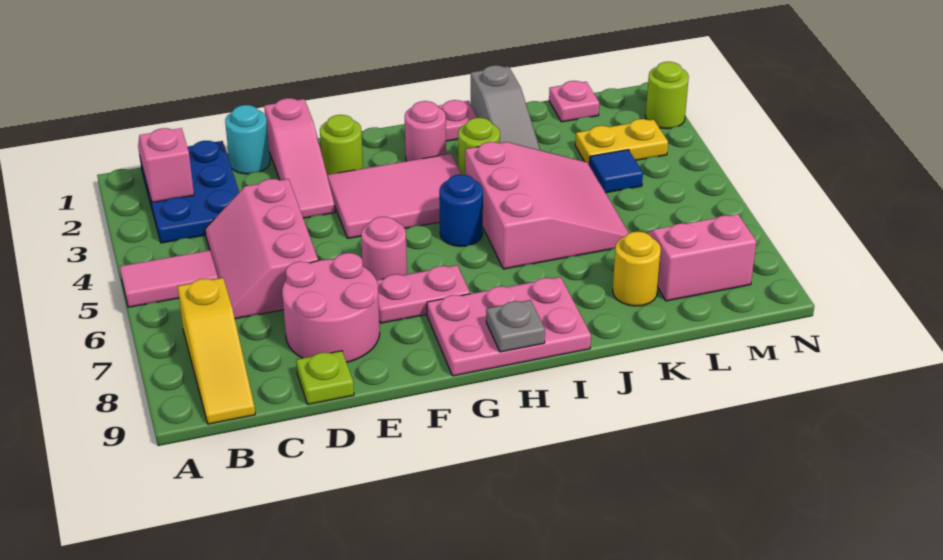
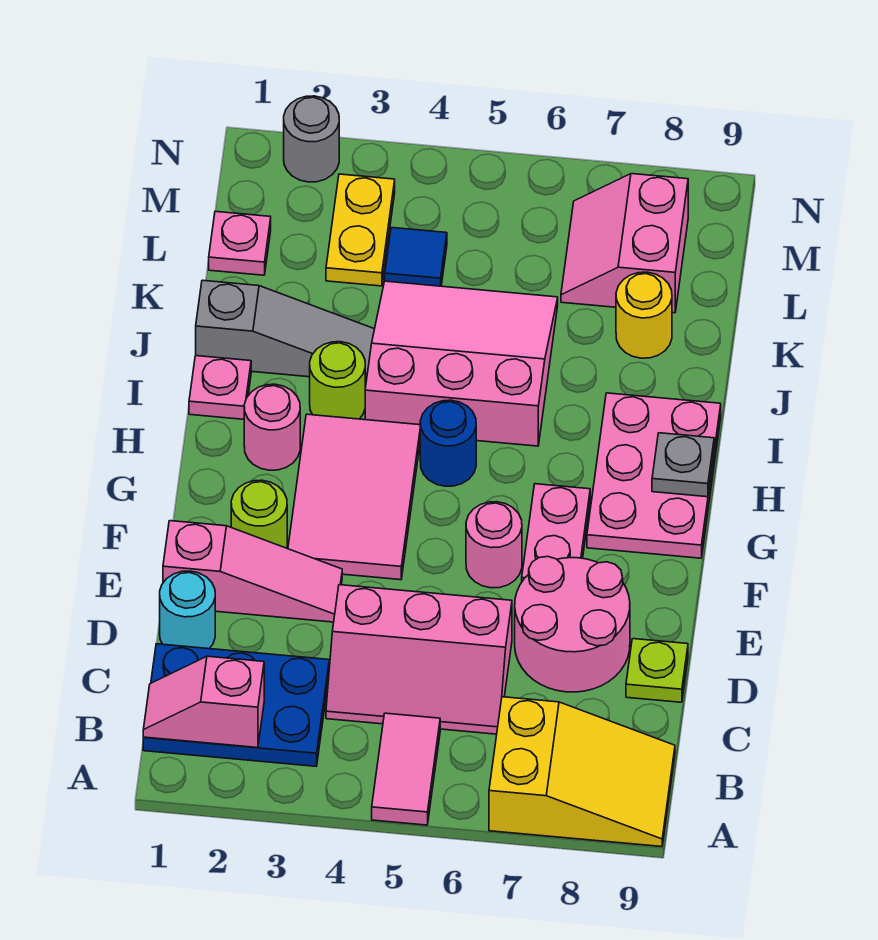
yellow slope B7:B9 level 1 top 7 -> yellow slope A7:B9 level 1 top 7
lime round brick N2 level 1 -> grey round brick N2 level 1

